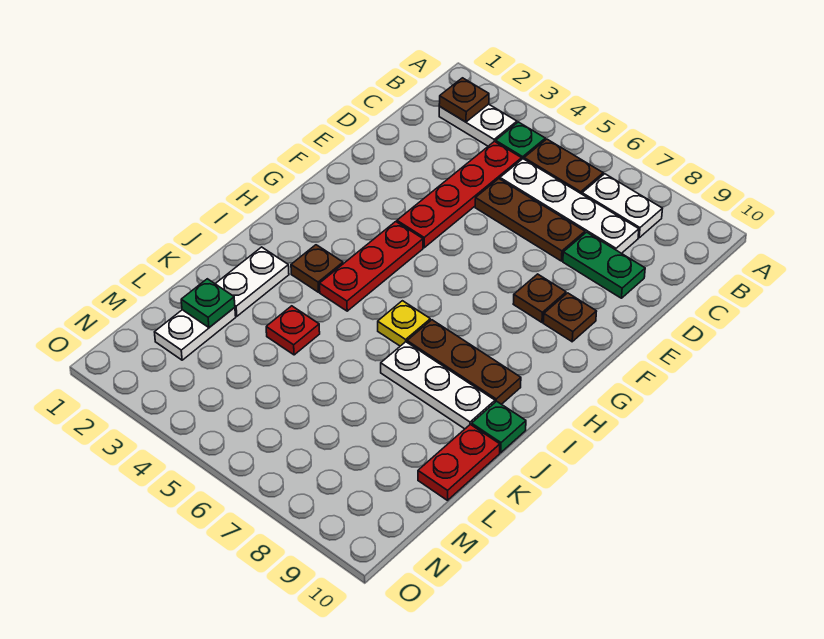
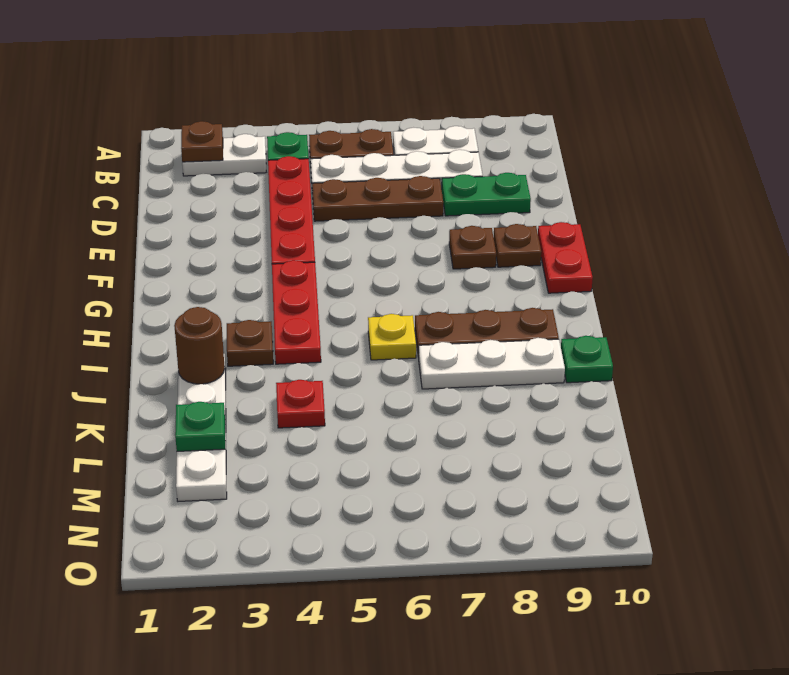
none -> brown round brick J2 level 2
red plate K10:L10 level 1 -> red plate F10:G10 level 1

